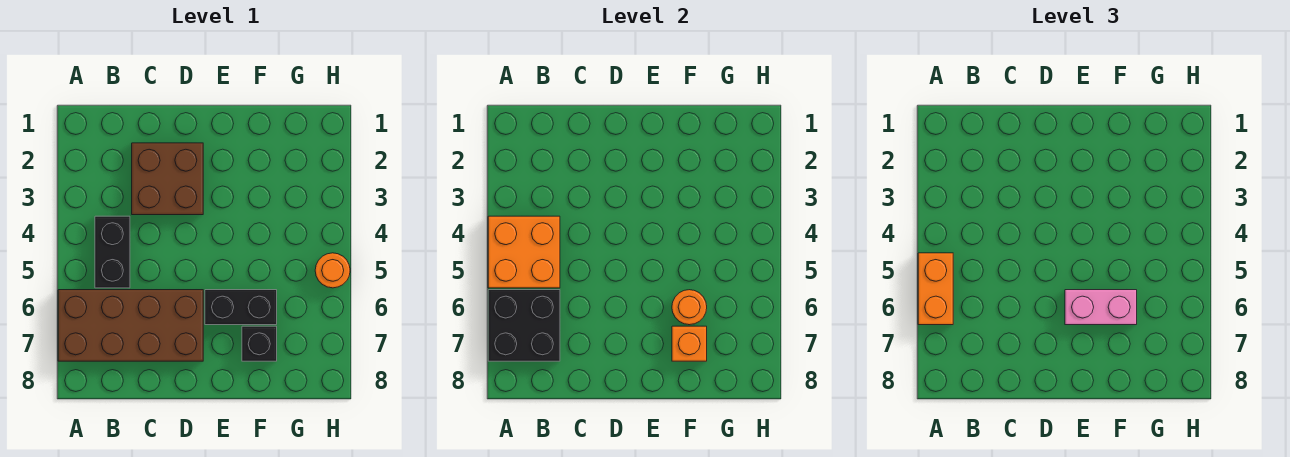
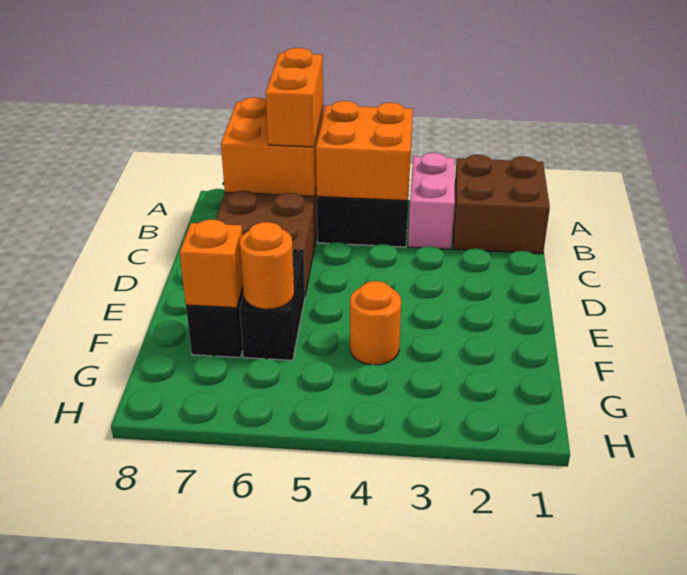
orange brick A5:A6 level 3 -> orange brick A6:B6 level 3
black brick A6:B7 level 2 -> orange brick A6:B7 level 2
brown brick C2:D3 level 1 -> brown brick A1:B2 level 1
pink brick E6:F6 level 3 -> pink brick A3:B3 level 1
orange round brick H5 level 1 -> orange round brick F4 level 1

